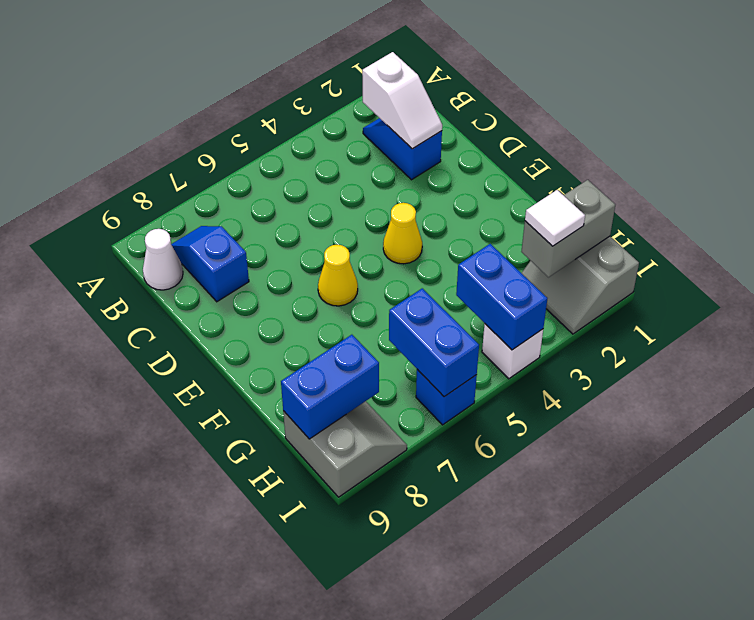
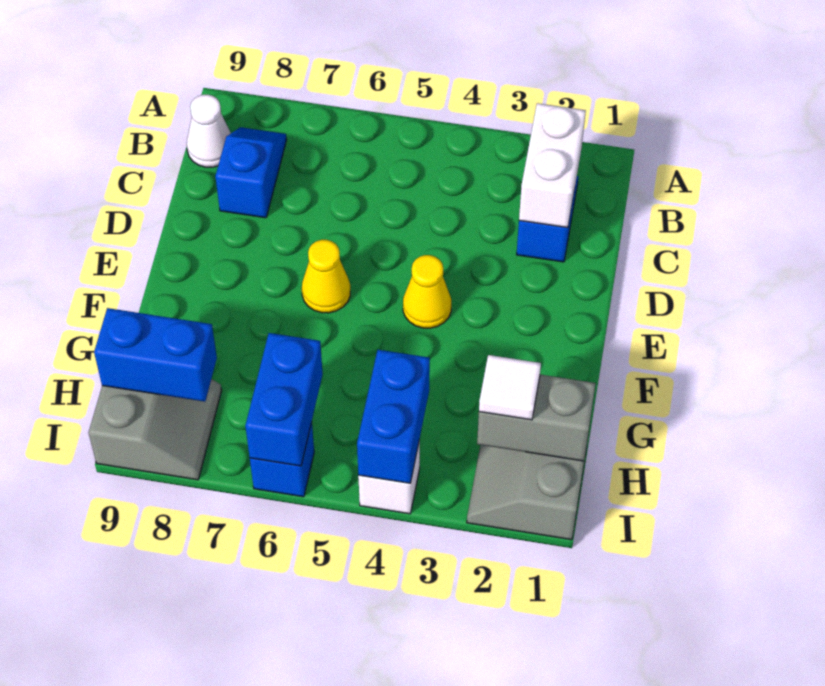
white slope B2:C2 level 2 top B -> white brick B2:C2 level 2

